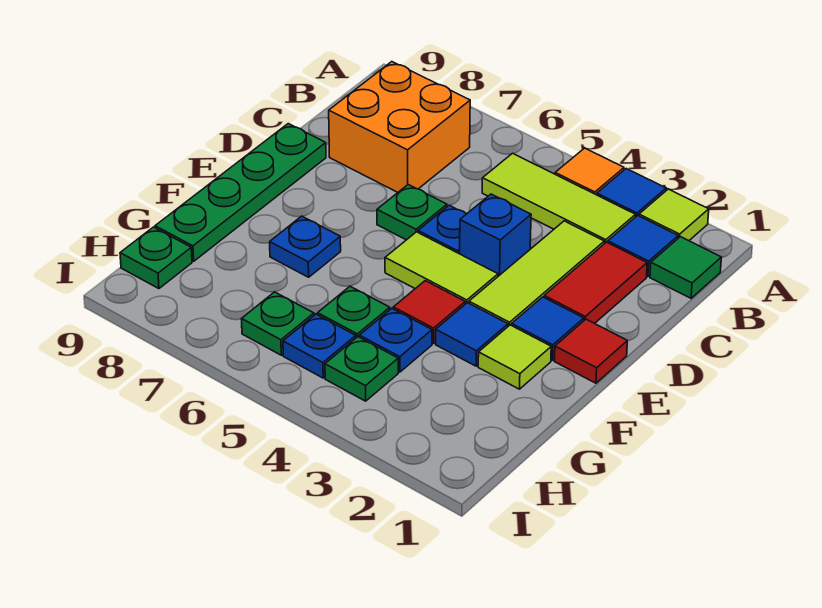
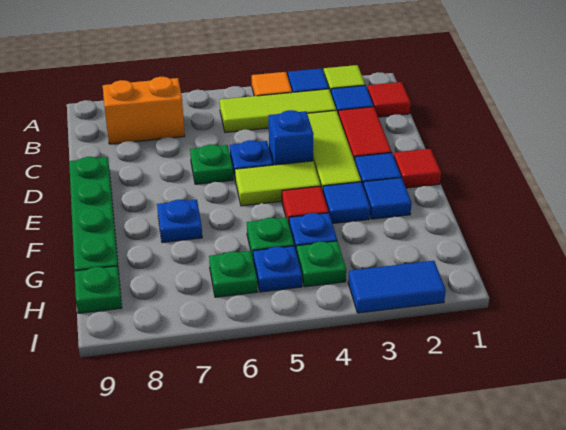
green tile B1 level 1 -> red tile B1 level 1
orange brick B7:C8 level 1 -> orange brick B7:B8 level 1
lime tile F2 level 1 -> blue tile F2 level 1
none -> blue tile I2:I3 level 1

